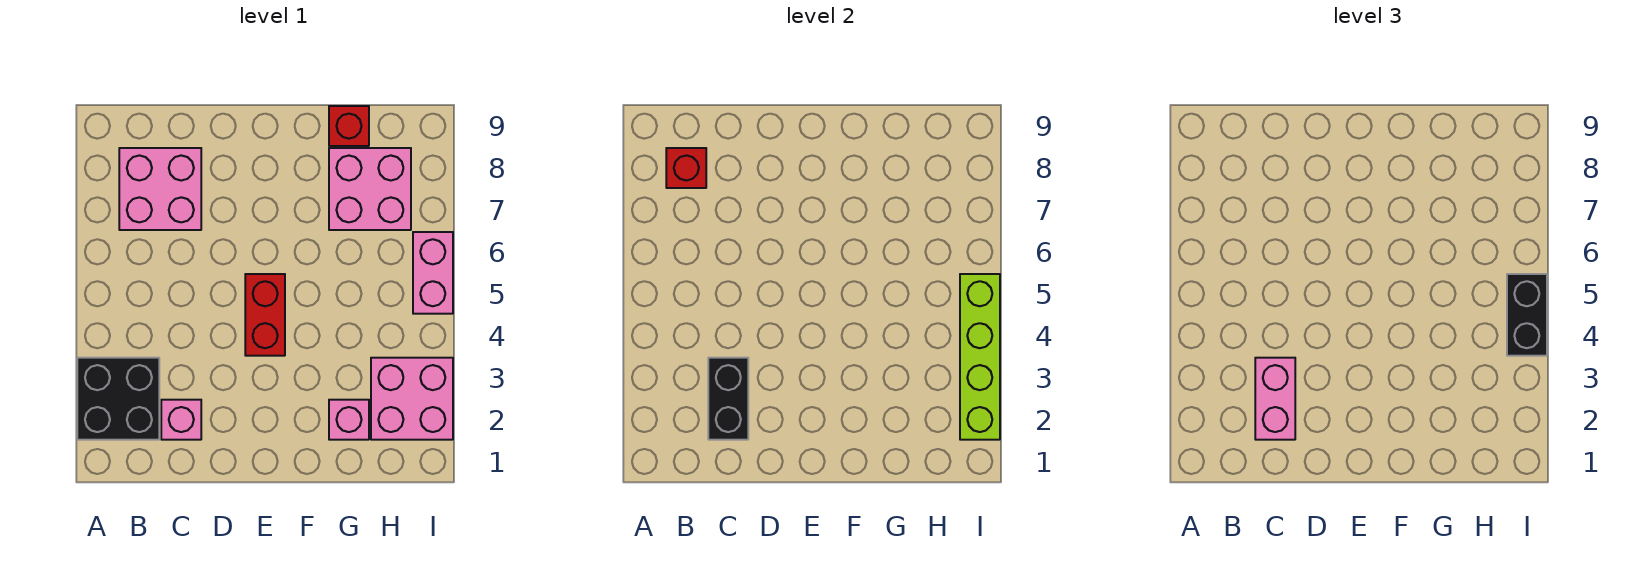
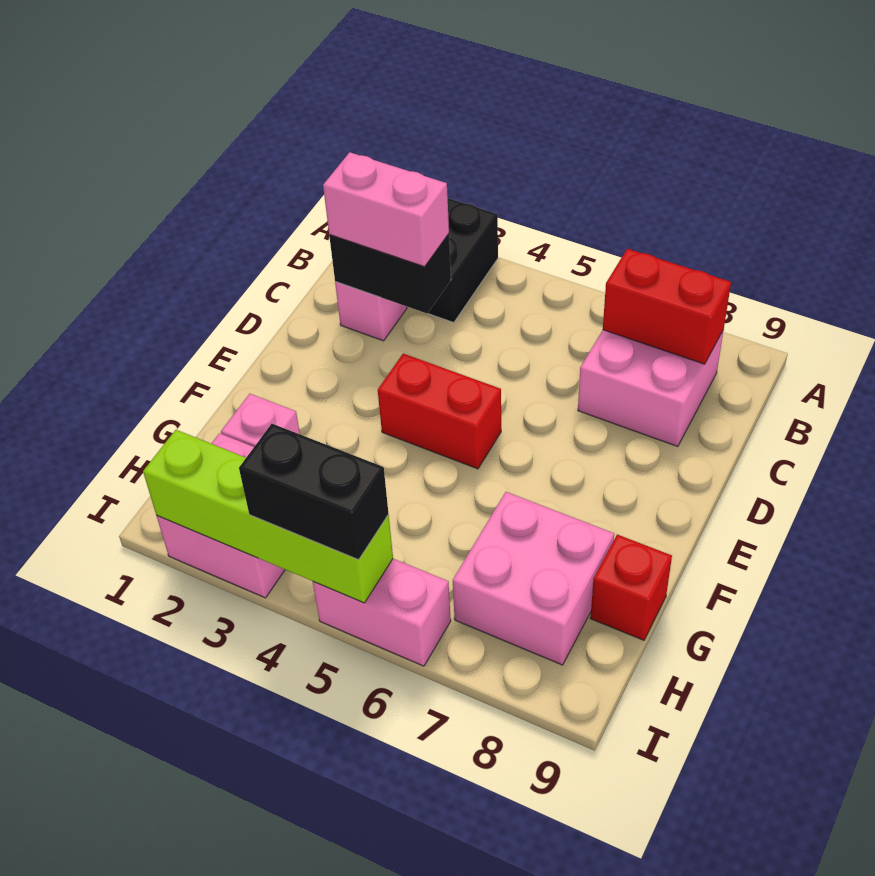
red brick B8 level 2 -> red brick B7:B8 level 2

